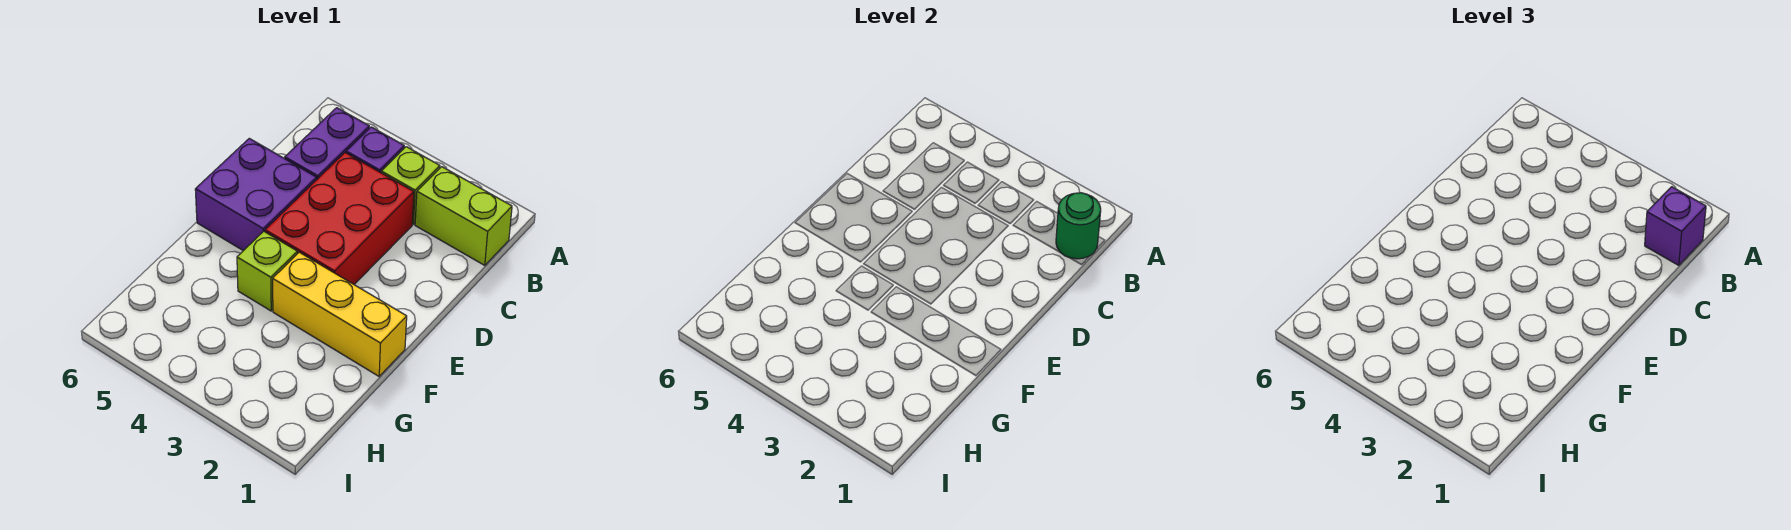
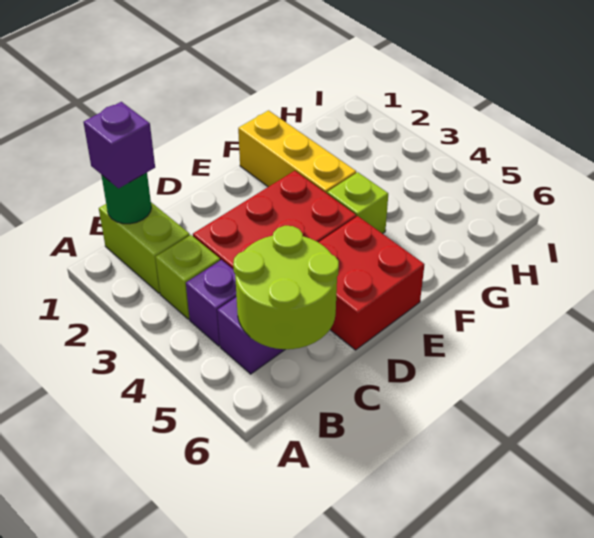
none -> lime round brick B5:C6 level 2
purple brick D5:E6 level 1 -> red brick D5:E6 level 1

